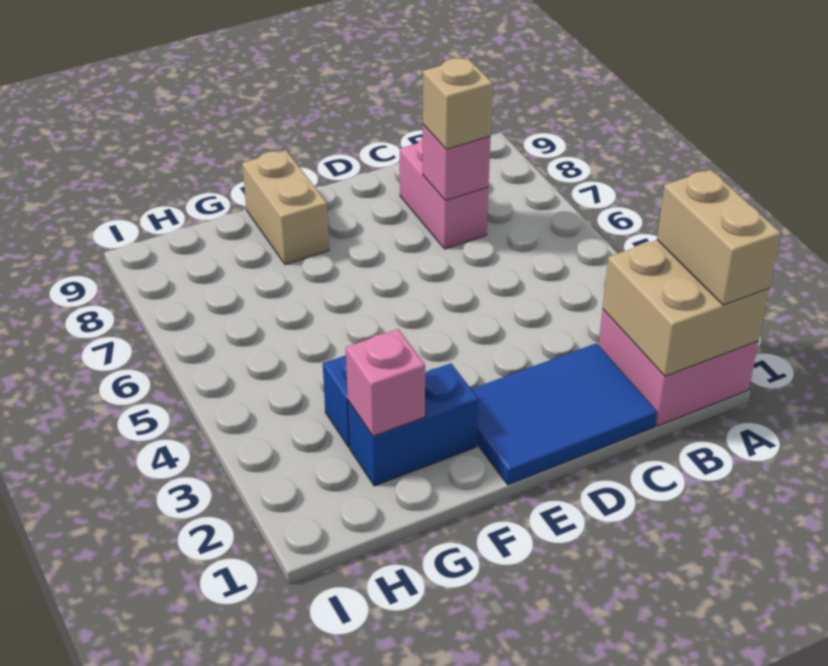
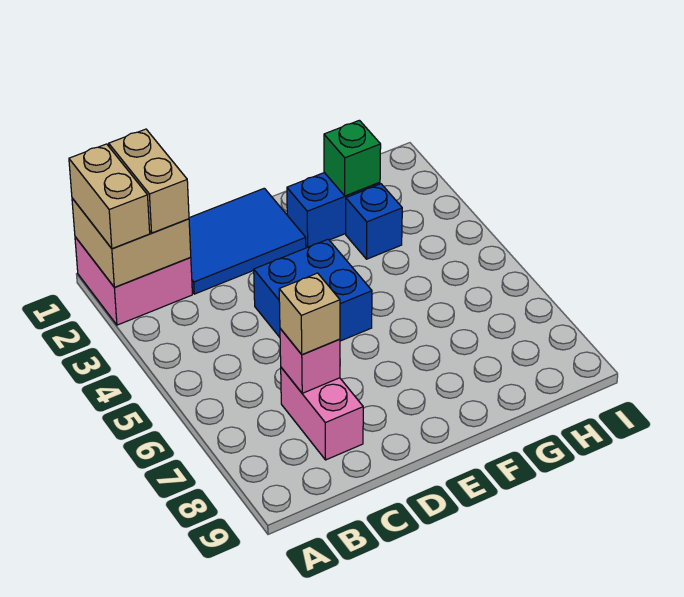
none -> blue brick D4:E5 level 1
tan brick F8:F9 level 1 -> tan brick B1:B2 level 3
pink brick G2 level 2 -> green brick G2 level 2

